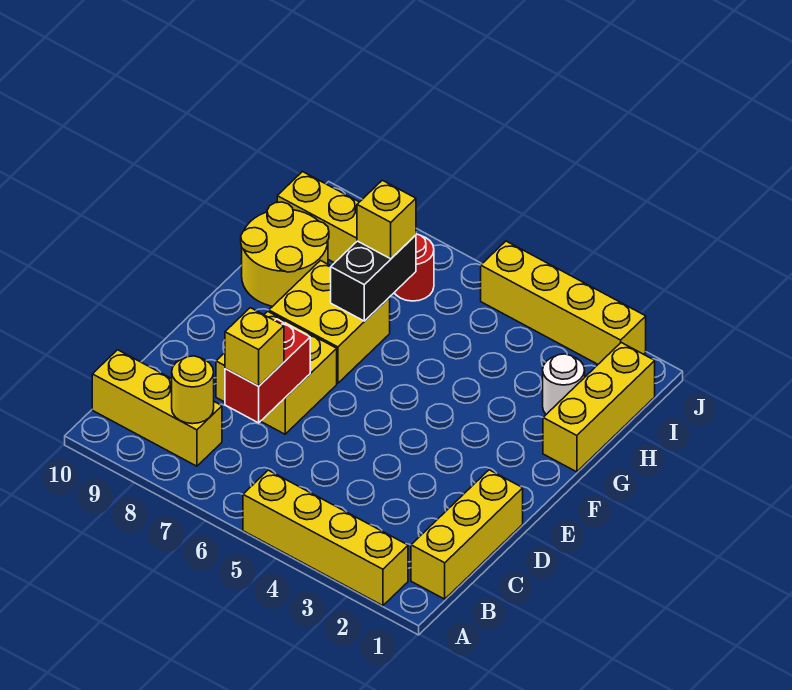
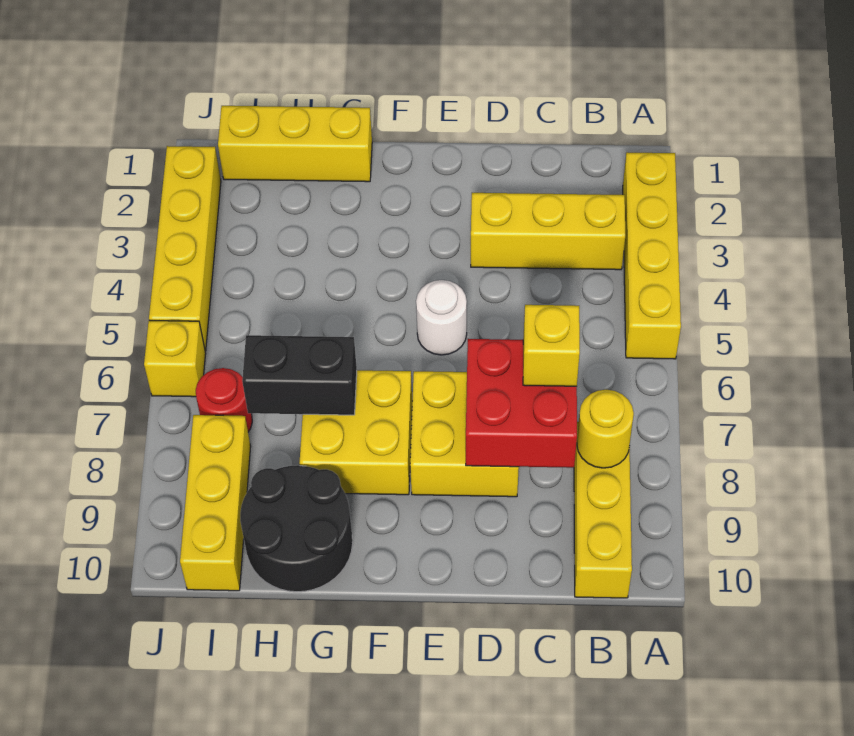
yellow brick B1:D1 level 1 -> yellow brick B3:D3 level 1
red brick C7:D7 level 2 -> red brick C7:D8 level 2
yellow round brick G9:H10 level 1 -> black round brick G9:H10 level 1
white round brick H2 level 1 -> white round brick E5 level 1
yellow brick H7 level 3 -> yellow brick J6 level 1

